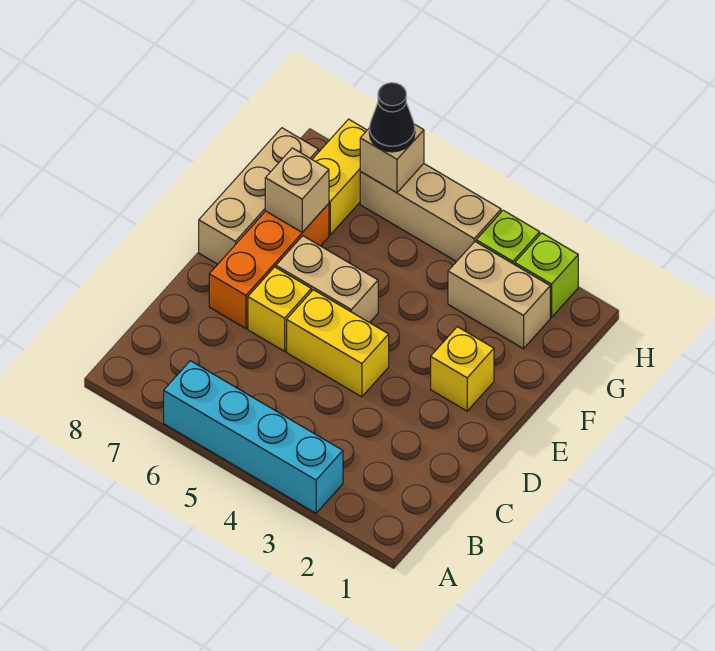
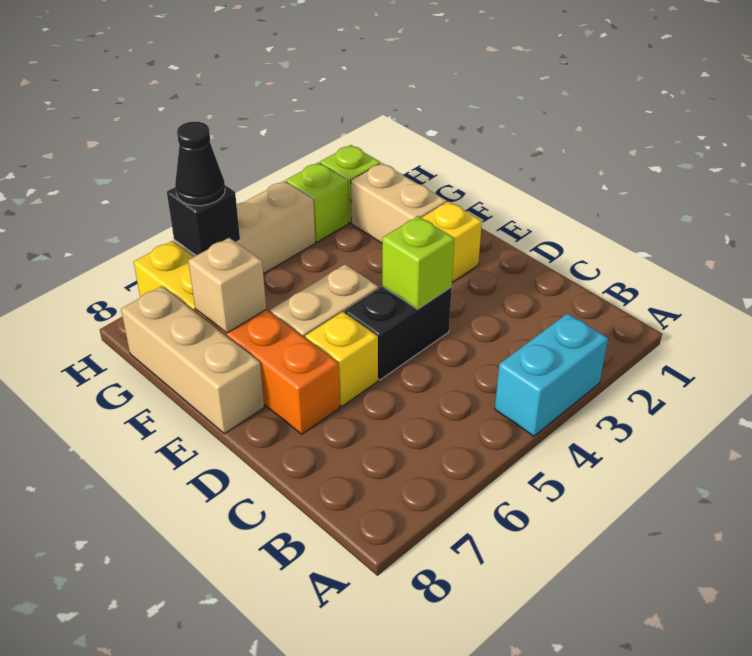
cyan brick A3:A6 level 1 -> cyan brick A3:A4 level 1
yellow brick D4:D5 level 1 -> black brick D4:D5 level 1
none -> lime brick D4 level 2
tan brick G2:G3 level 1 -> tan brick F2:G2 level 1
tan brick H6 level 2 -> black brick H6 level 2

